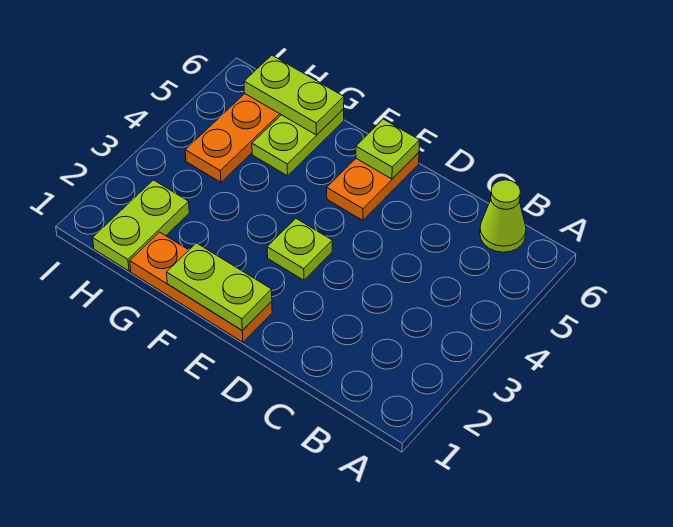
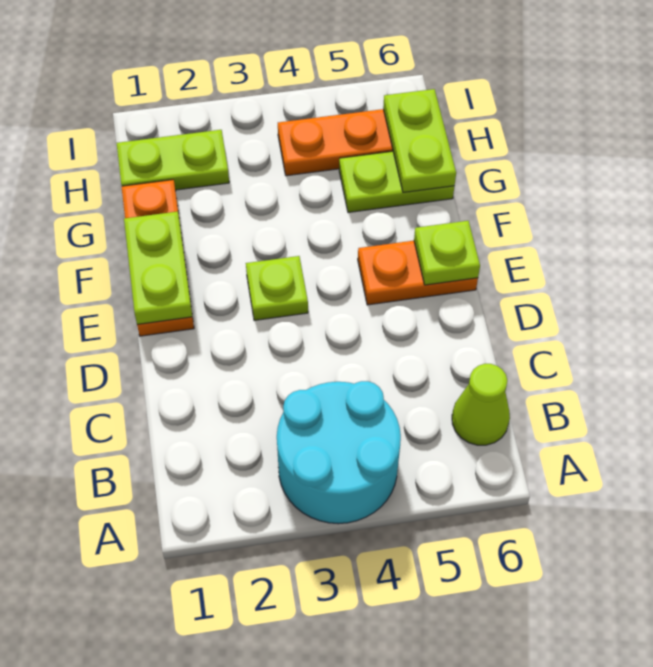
none -> cyan round brick A3:B4 level 1

